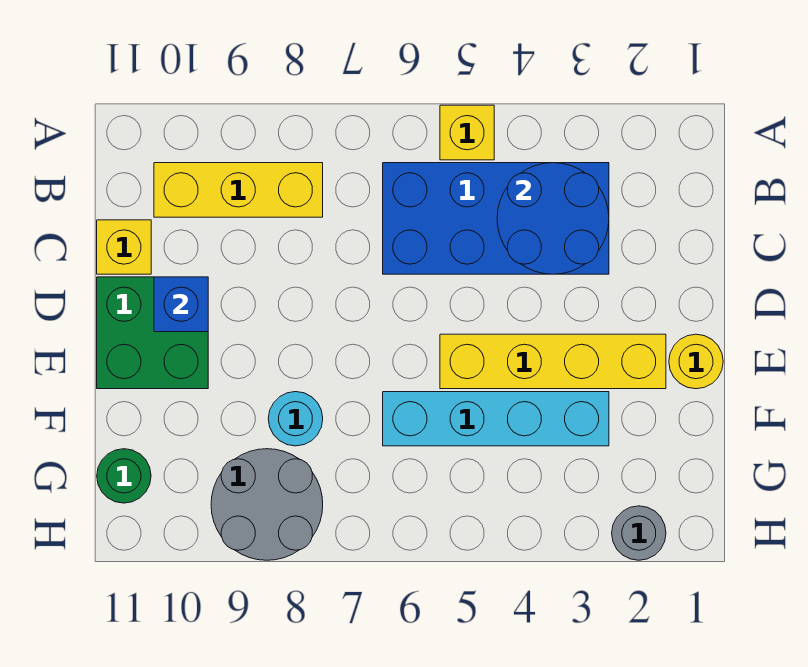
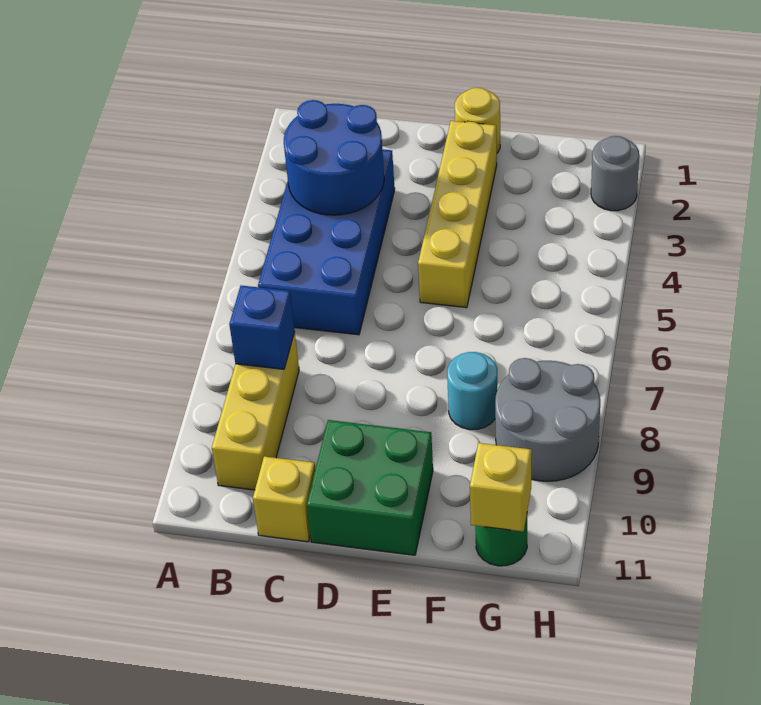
yellow brick A5 level 1 -> yellow brick G11 level 2
blue brick D10 level 2 -> blue brick B8 level 2
cyan brick F3:F6 level 1 -> none

